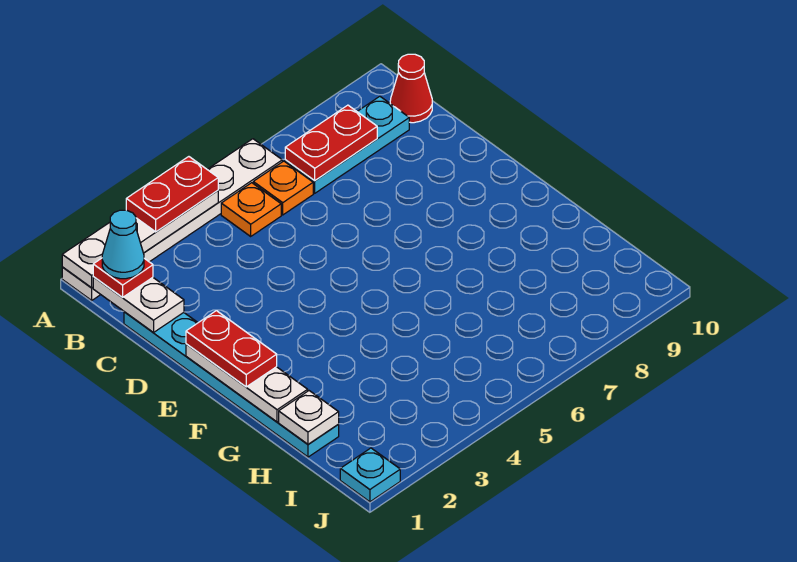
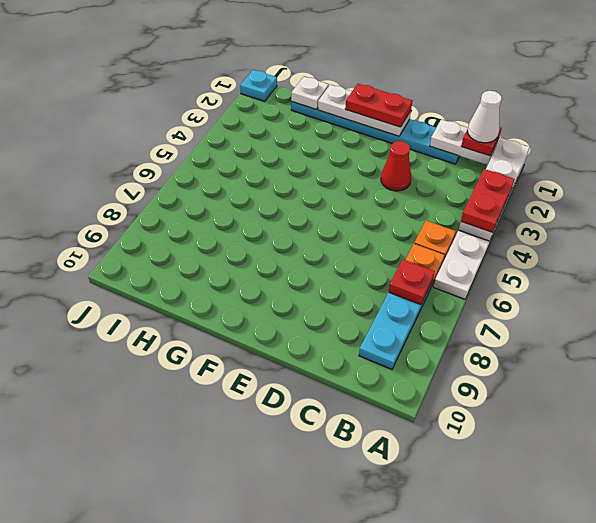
cyan cone B1 level 4 -> white cone B1 level 4
red plate B7:B8 level 2 -> red plate B7 level 2
red cone B10 level 1 -> red cone D3 level 1

